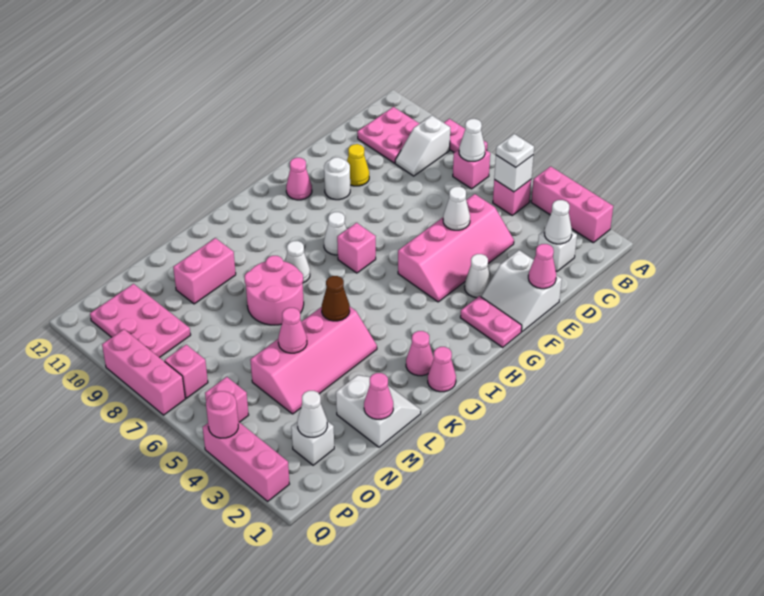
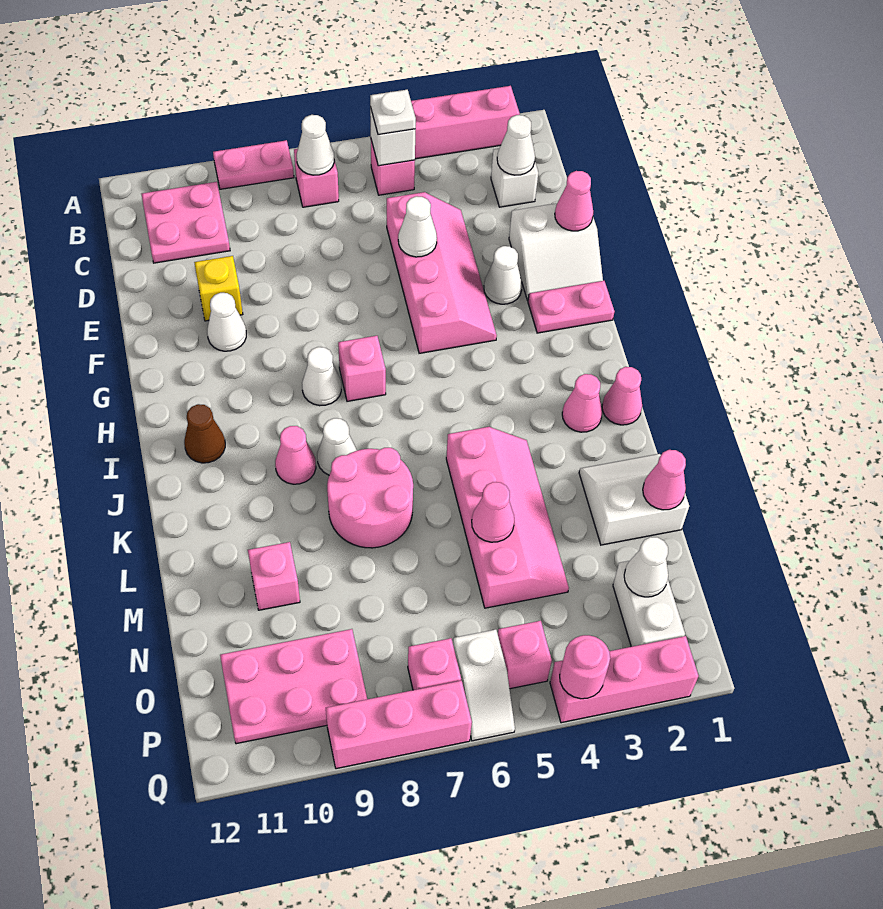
white slope B9:C9 level 1 top B -> white slope P6:Q6 level 1 top P
yellow cone E10 level 1 -> yellow brick E10 level 1
white round brick F10 level 1 -> white cone F10 level 1
pink cone G11 level 1 -> pink cone J9 level 1
brown cone K5 level 2 -> brown cone I11 level 1
pink brick L10:M10 level 1 -> pink brick M10 level 1
white brick O2 level 1 -> white brick O2:P2 level 1

